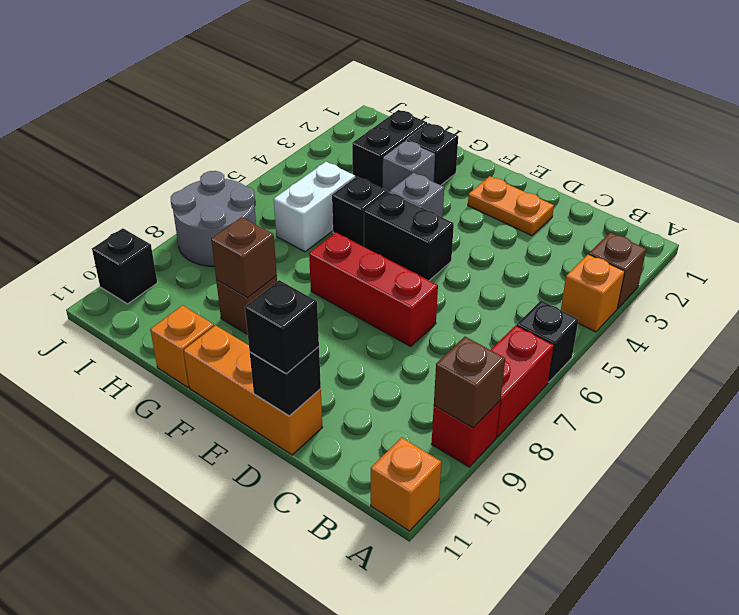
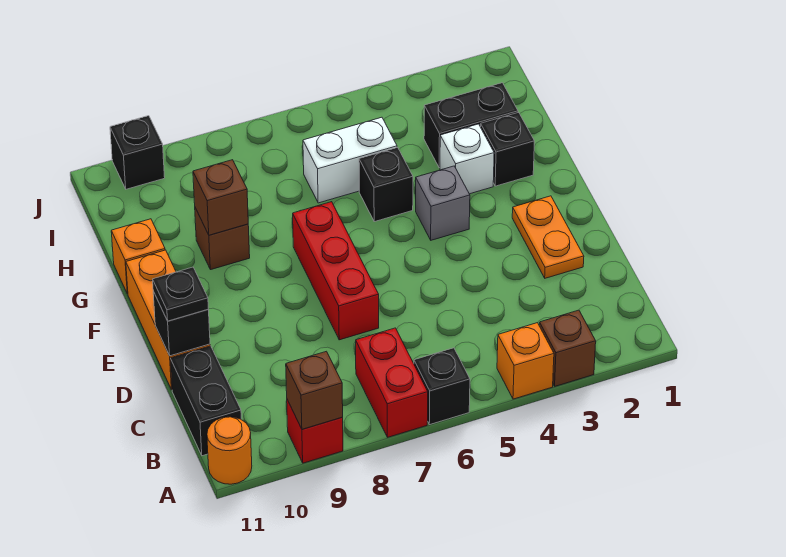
red brick A7:A8 level 1 -> red brick A7:B7 level 1
orange brick A11 level 1 -> orange round brick A11 level 1
black brick D11 level 3 -> black plate D11 level 3
black brick E5:F5 level 1 -> black brick B11:C11 level 1
grey brick G3 level 1 -> white brick G3 level 1
grey round brick I7:J8 level 1 -> none

